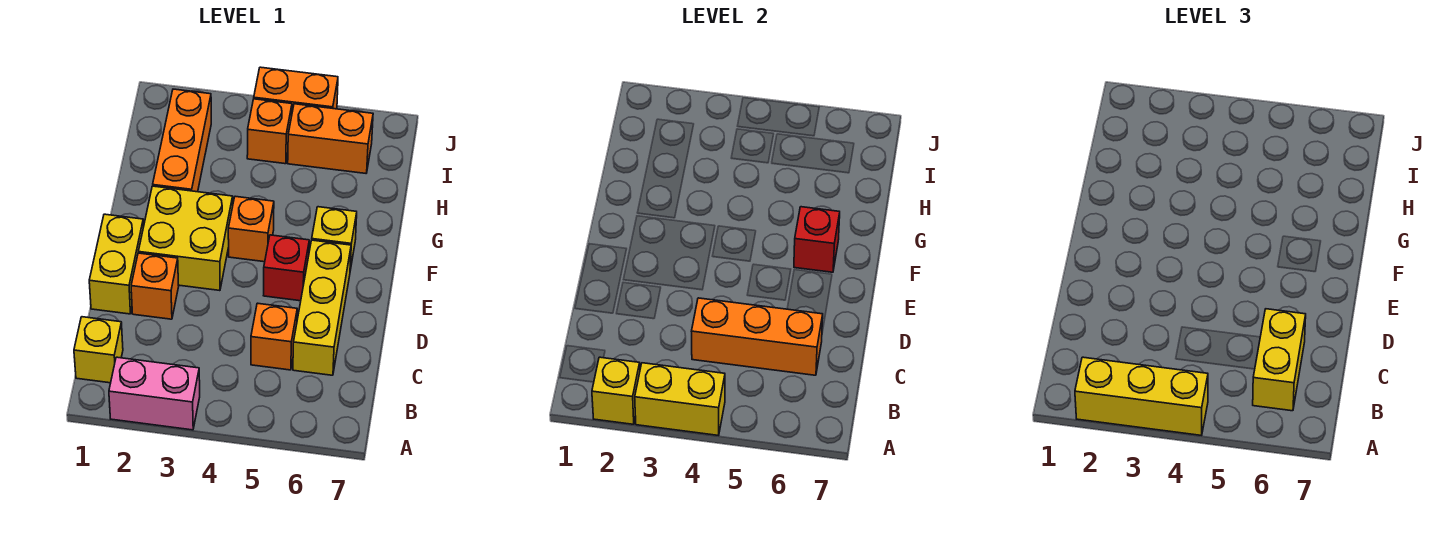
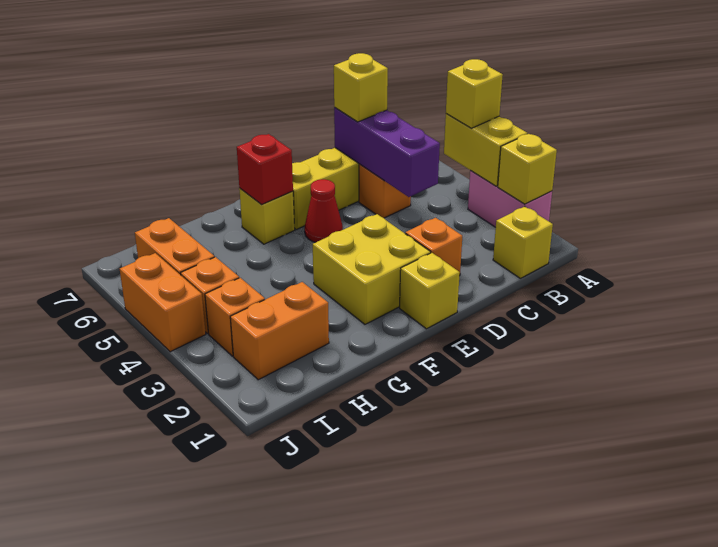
yellow brick A2:A4 level 3 -> yellow brick A4 level 3
yellow brick B6:C6 level 3 -> yellow brick C6 level 3
orange brick C4:C6 level 2 -> purple brick C4:C6 level 2
yellow brick D1:E1 level 1 -> yellow brick E1 level 1
red brick E5 level 1 -> red cone E5 level 1
orange brick F4 level 1 -> orange brick I3 level 1
orange brick G2:I2 level 1 -> orange brick H2:I2 level 1

